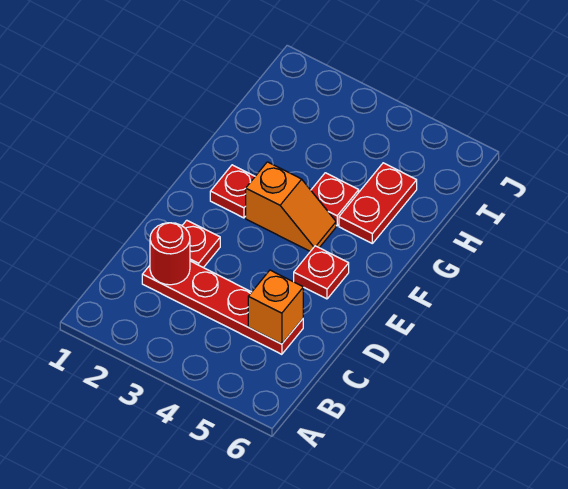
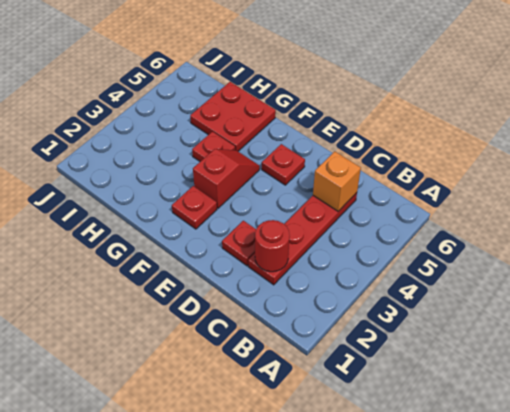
orange slope F3:F4 level 1 top 3 -> red slope F3:F4 level 1 top 3
red plate G5:H5 level 1 -> red plate G5:H6 level 1

